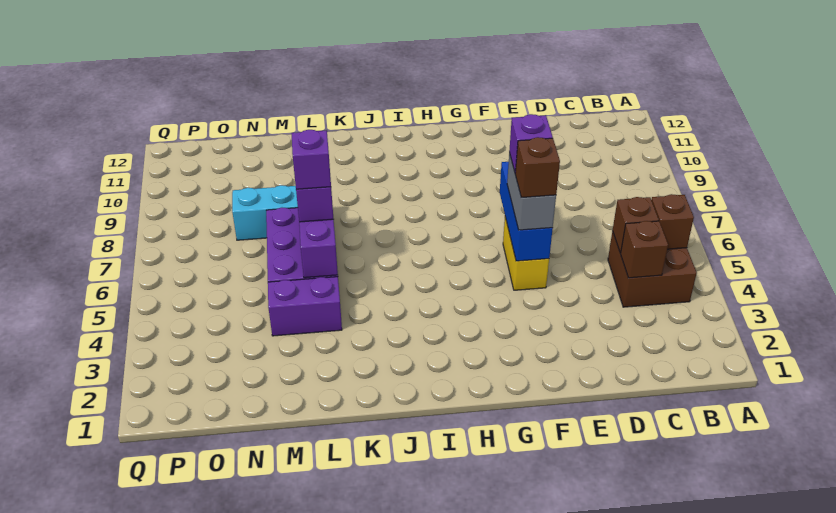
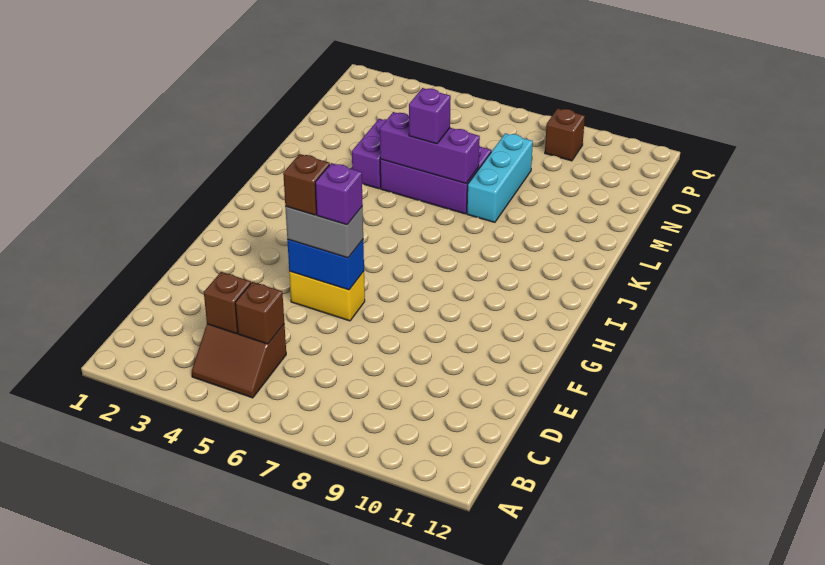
brown brick B4:C5 level 1 -> brown slope B4:C5 level 1 top C
brown brick B5 level 2 -> brown brick P9 level 1
blue brick F5:F7 level 2 -> blue brick F5:F6 level 2
purple brick L6 level 4 -> none

